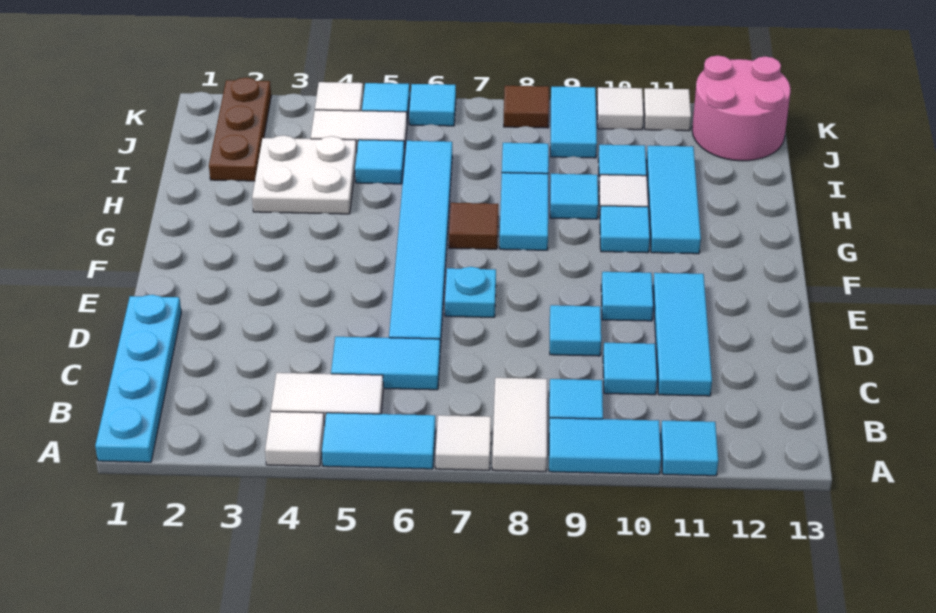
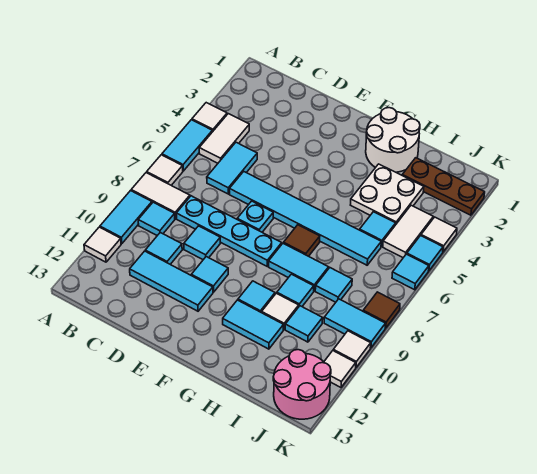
cyan plate A1:D1 level 1 -> cyan plate C8:F8 level 1
cyan tile A11 level 1 -> white tile A11 level 1
none -> white round brick G1:H2 level 1
cyan tile G11:I11 level 1 -> cyan tile G11:H11 level 1

